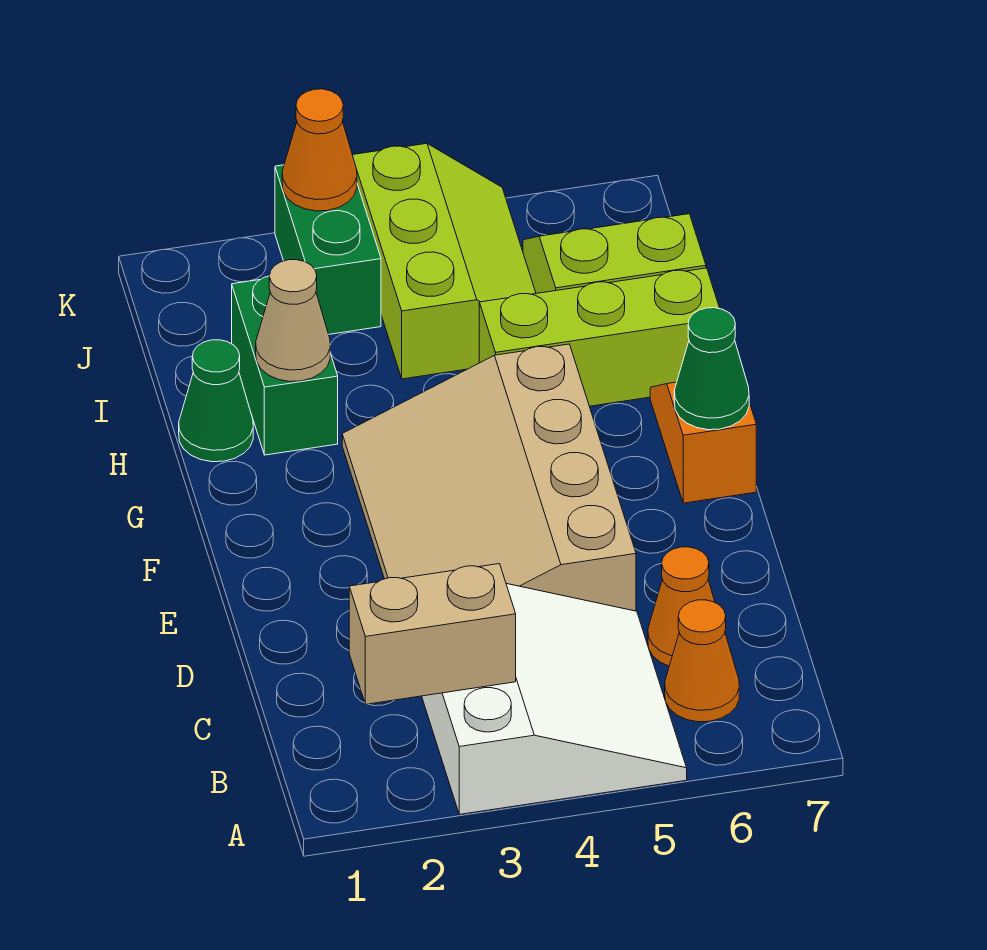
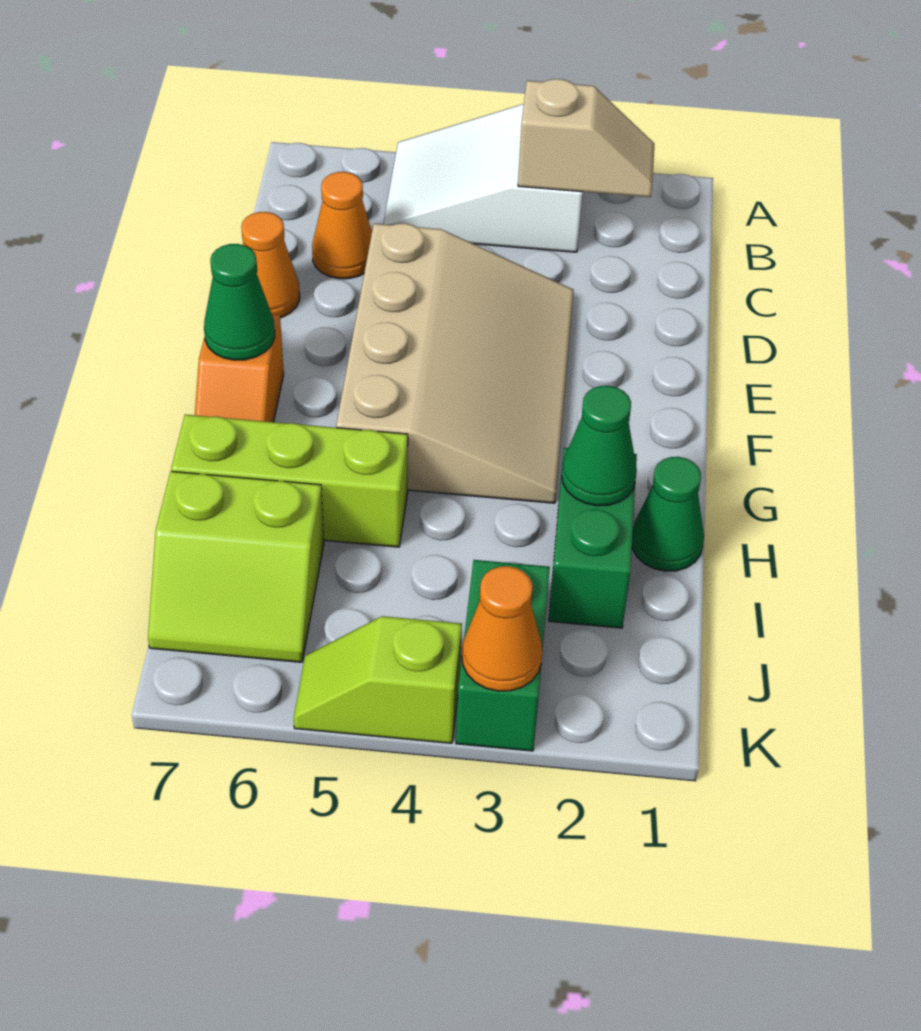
white slope A3:C5 level 1 top 3 -> white slope A3:B5 level 1 top 3
tan brick B2:B3 level 2 -> tan slope B2:B3 level 2 top 3
orange cone B6 level 1 -> orange cone D7 level 1
tan cone H2 level 2 -> green cone H2 level 2
lime slope I4:K5 level 1 top 4 -> lime slope K4:K5 level 1 top 4

